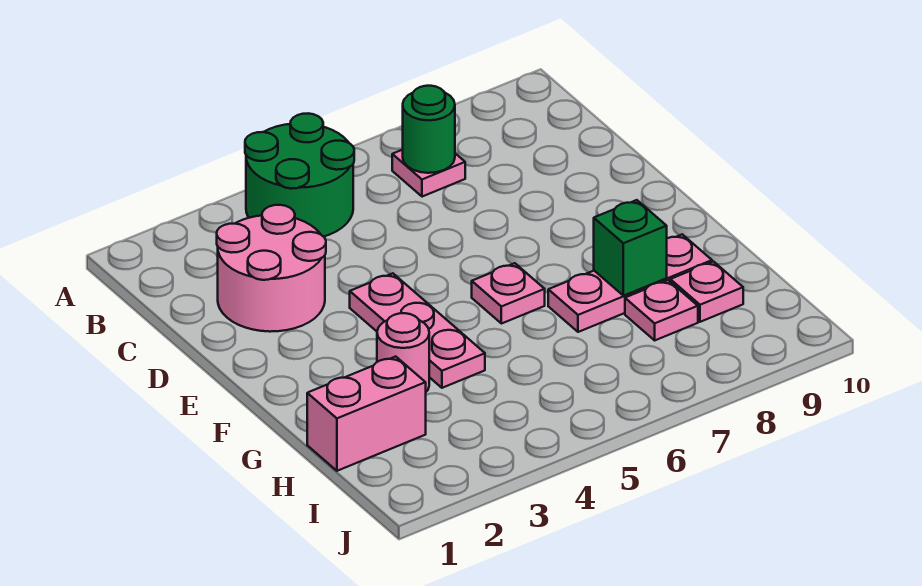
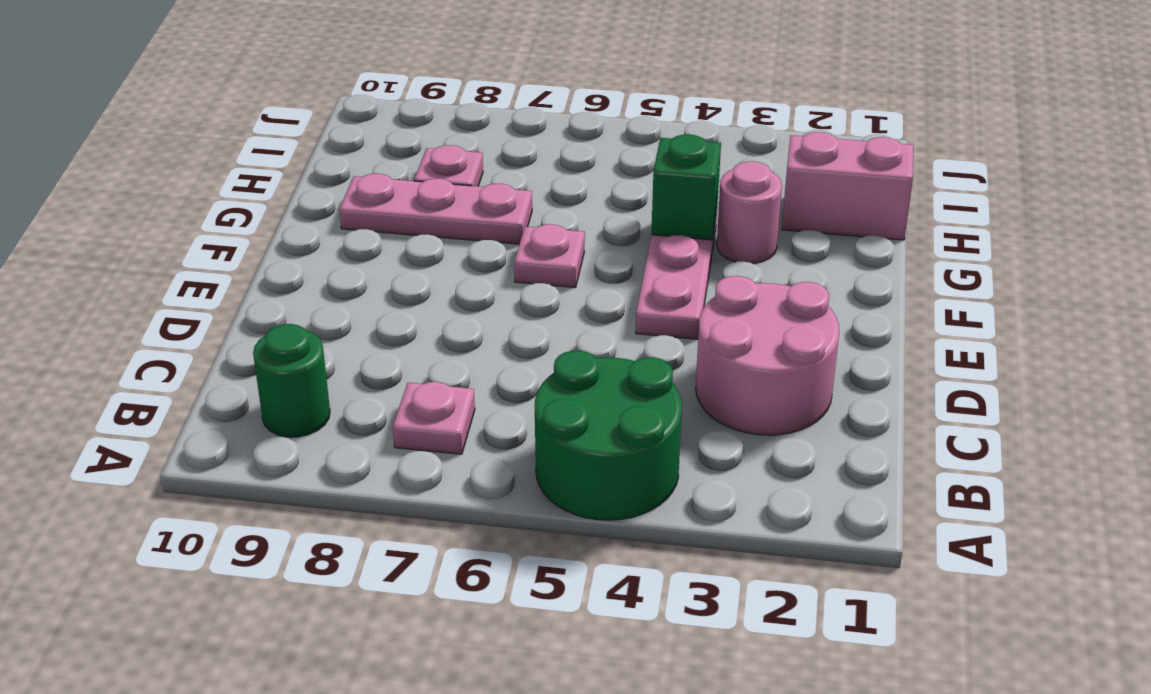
green round brick B7 level 2 -> green round brick B9 level 1
green brick G8 level 2 -> green brick G4 level 2
pink plate H9 level 1 -> none

